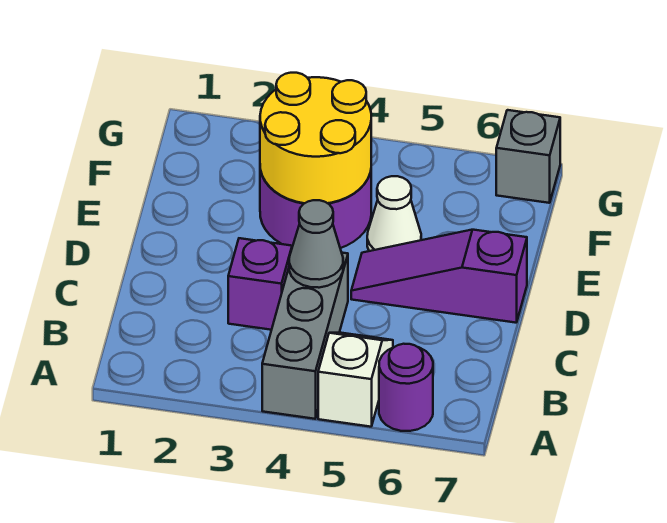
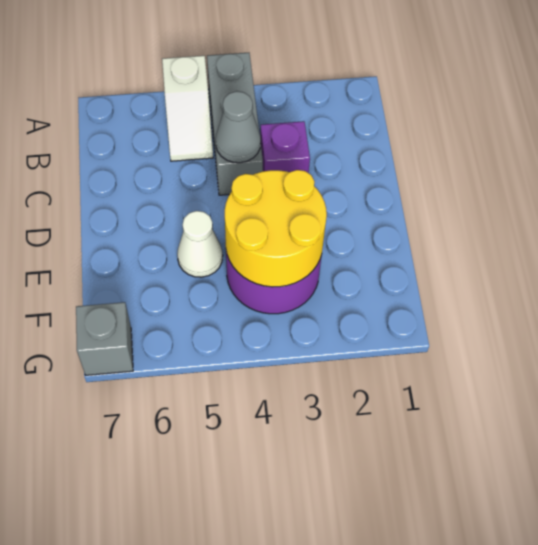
purple round brick A6 level 1 -> none
purple slope D5:D7 level 1 top 7 -> none

